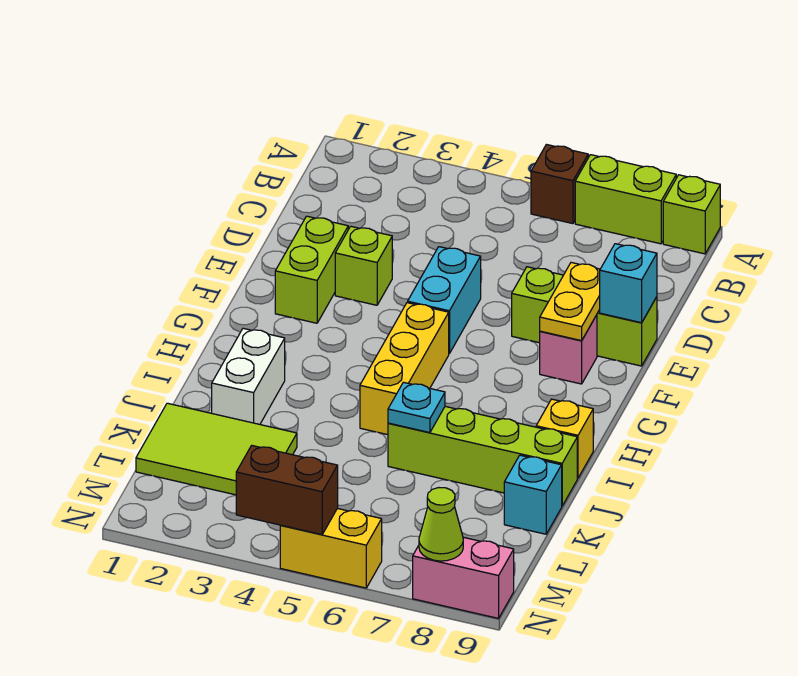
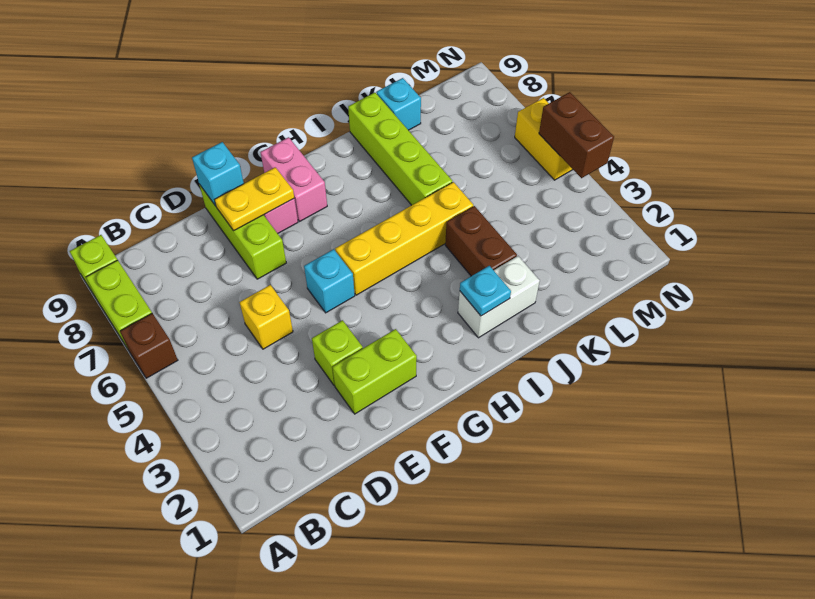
cyan brick E5:F5 level 1 -> cyan brick F5 level 1
yellow brick G5:I5 level 1 -> yellow brick G5:J5 level 1
yellow brick I9 level 1 -> yellow brick D5 level 1
none -> brown brick J3:J4 level 1
cyan plate J6 level 2 -> cyan plate I2 level 2
lime tile K1:L3 level 1 -> none
pink brick N8:N9 level 1 -> pink brick G8:G9 level 1
lime cone N8 level 2 -> none

